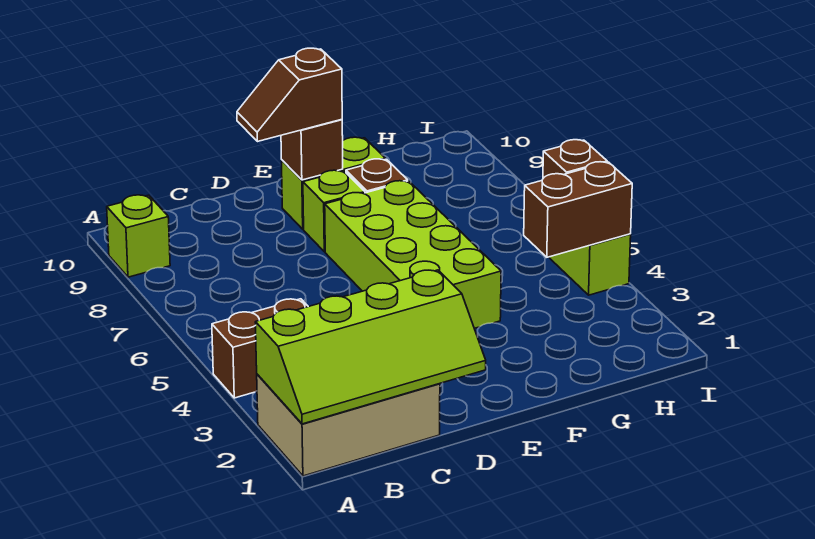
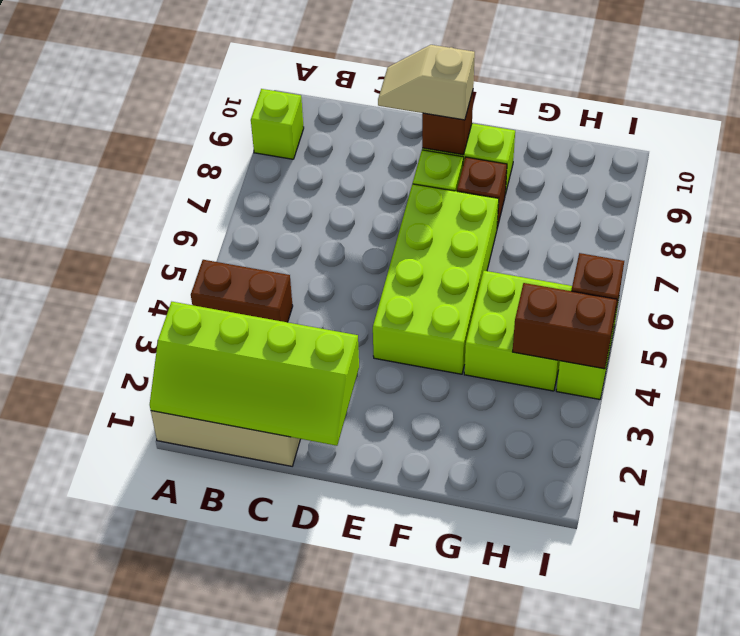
brown slope D9:E9 level 3 top E -> tan slope D9:E9 level 3 top E
none -> lime brick G4:H5 level 1

